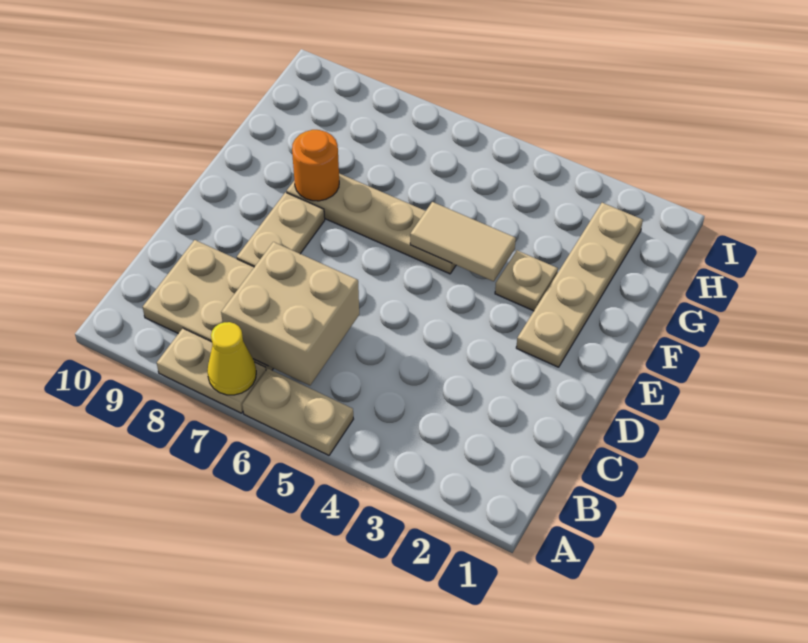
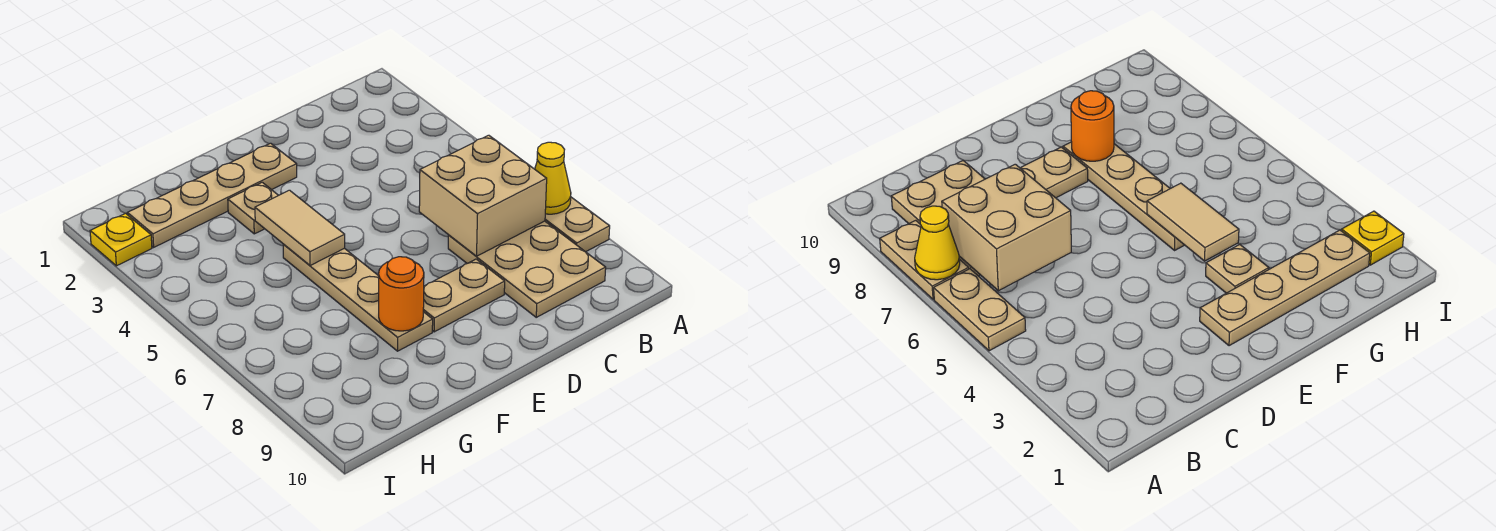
none -> yellow plate I2 level 1

